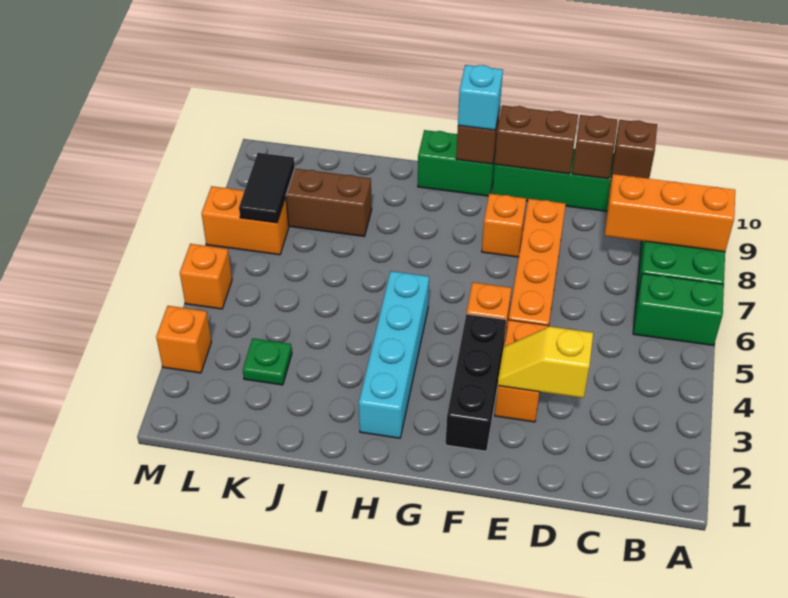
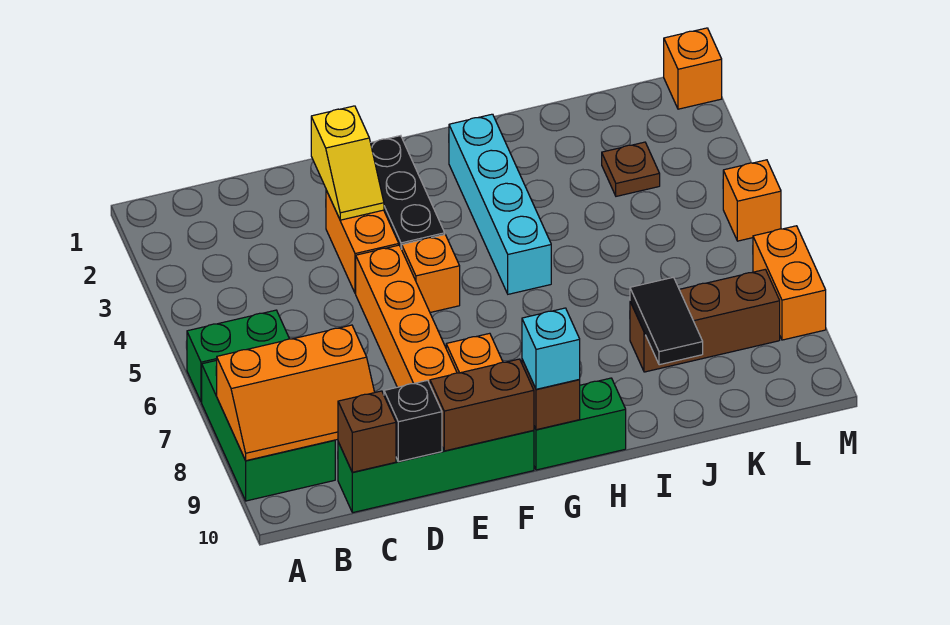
yellow slope D3:E3 level 2 top D -> yellow slope E2:E3 level 2 top 2
brown brick D10 level 2 -> black brick D10 level 2
green plate K3 level 1 -> brown plate K3 level 1
orange brick L7:M7 level 1 -> orange brick M7:M8 level 1
black tile L7:L8 level 2 -> black tile J8:J9 level 2
orange brick M3 level 1 -> orange brick M1 level 1

